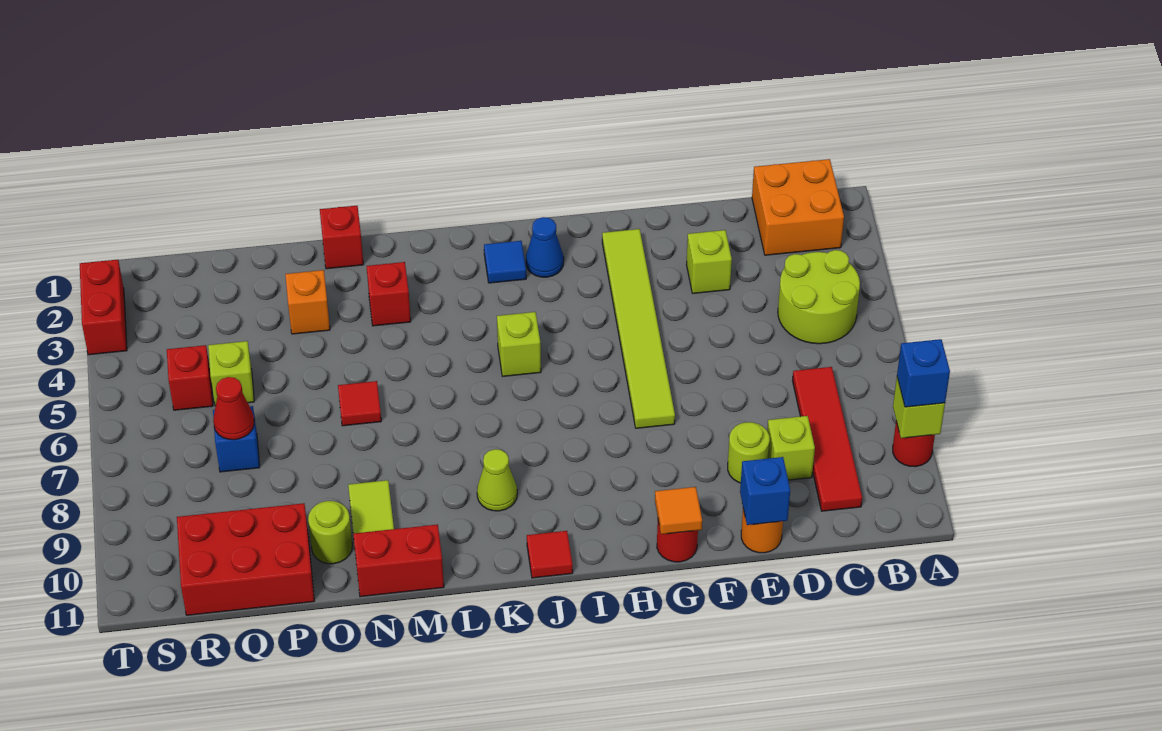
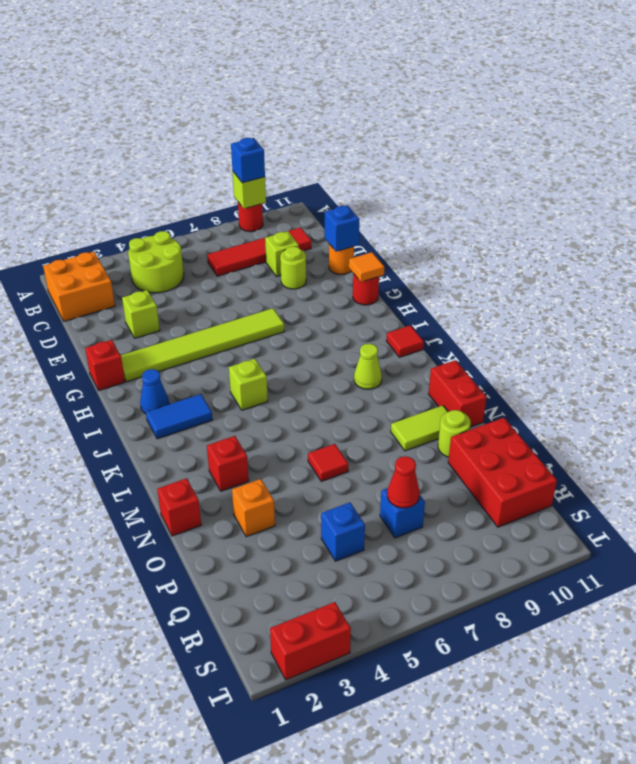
blue tile J2 level 1 -> blue tile J2:J3 level 1
lime brick Q5 level 1 -> blue brick Q5 level 1
red brick R5 level 1 -> red brick G1 level 1

